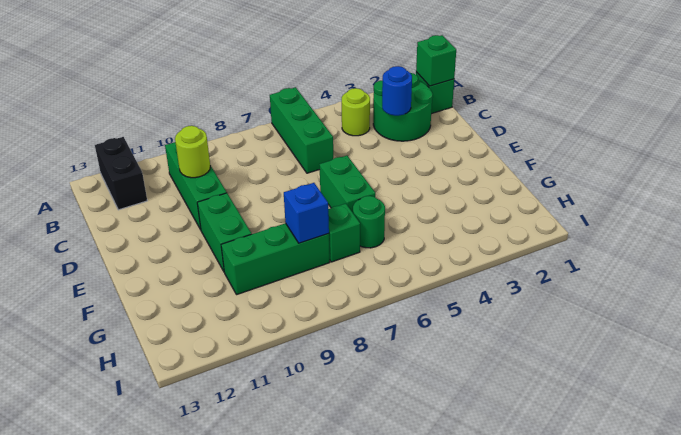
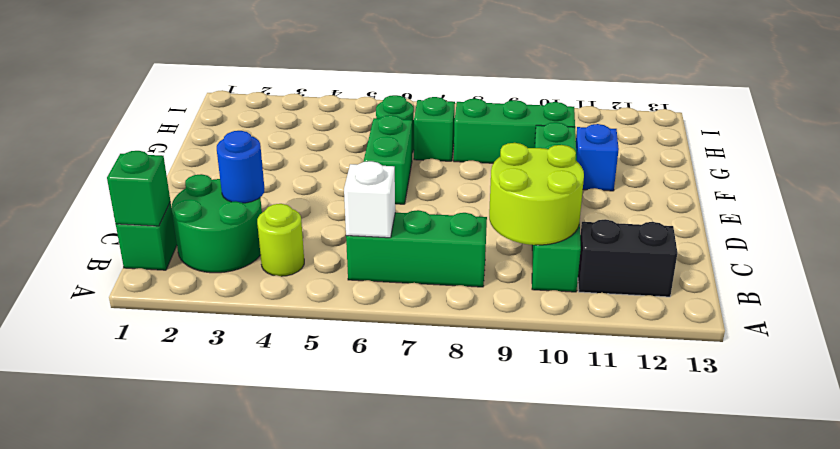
green brick A6:C6 level 1 -> green brick B6:B8 level 1
black brick A12:B12 level 1 -> black brick B11:B12 level 1
none -> white brick B6 level 2
lime round brick C10 level 2 -> lime round brick B9:C10 level 2
blue brick G8 level 2 -> blue brick F11 level 1

